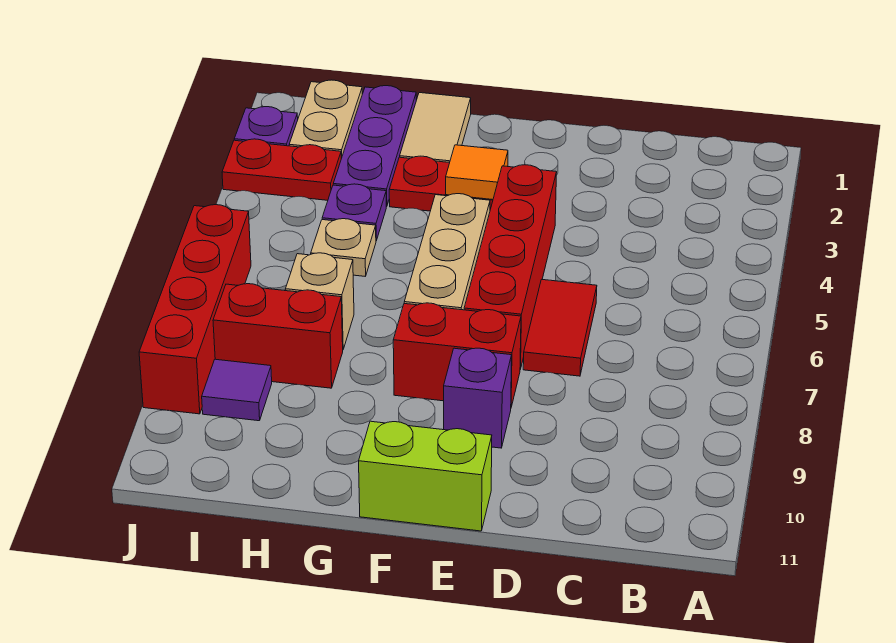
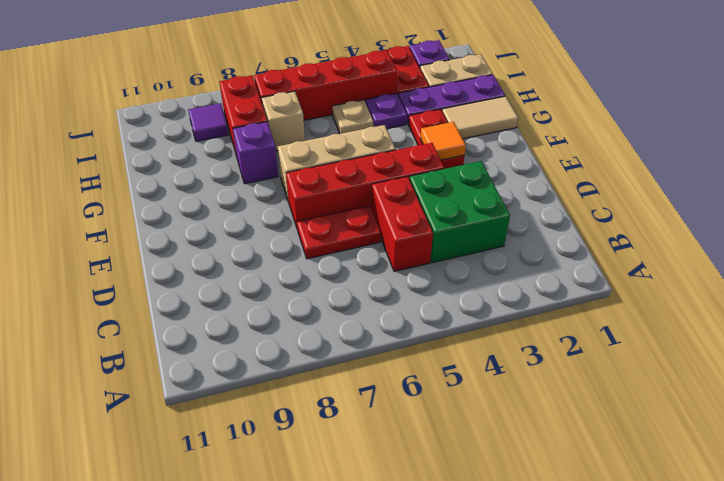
none -> green brick C3:D4 level 1
red tile D6:D7 level 1 -> red plate D6:D7 level 1
red brick E8:F8 level 1 -> red brick C5:D5 level 1
purple brick E9 level 1 -> purple brick G8 level 1
lime brick E11:F11 level 1 -> none
red brick J6:J9 level 1 -> red brick I4:I7 level 1

